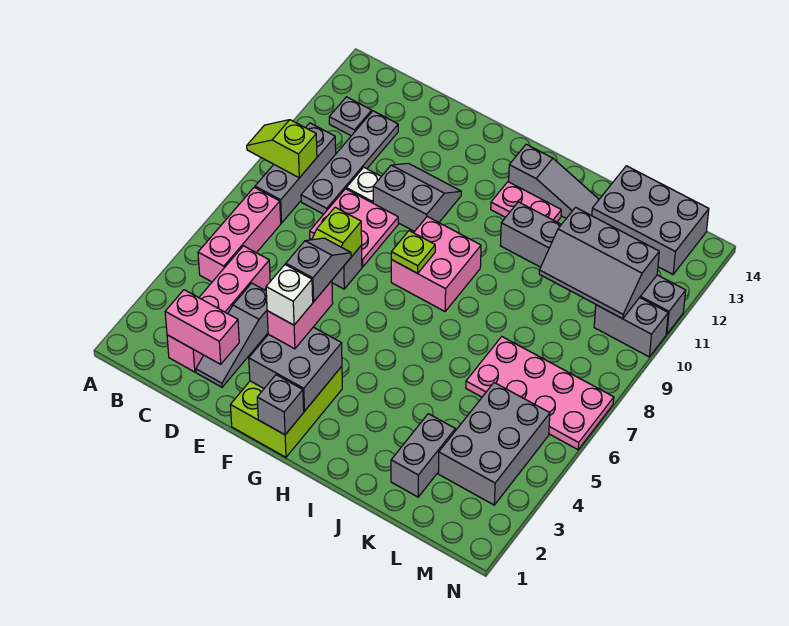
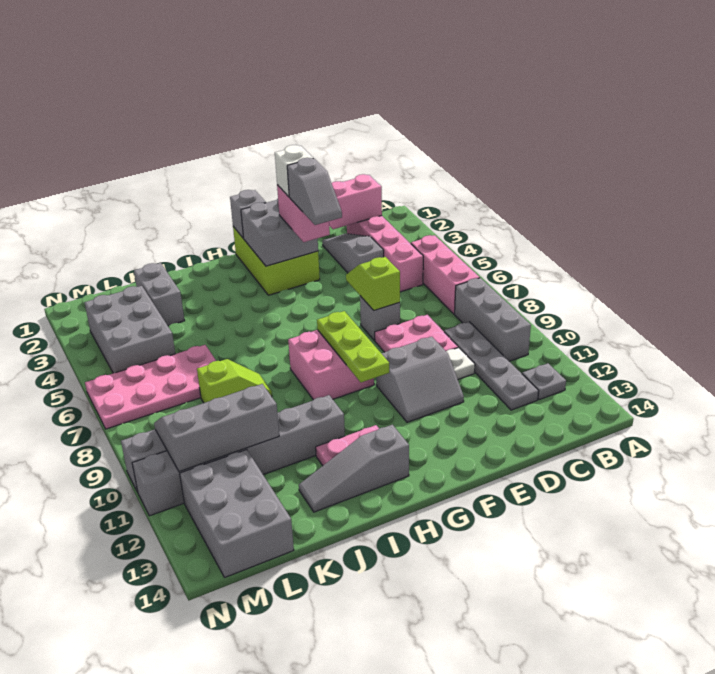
lime slope A9:B9 level 2 top B -> lime slope J8:K8 level 1 top K
lime plate G8 level 2 -> lime plate G8:G10 level 2
grey brick K13:M14 level 1 -> grey brick L12:M14 level 1

